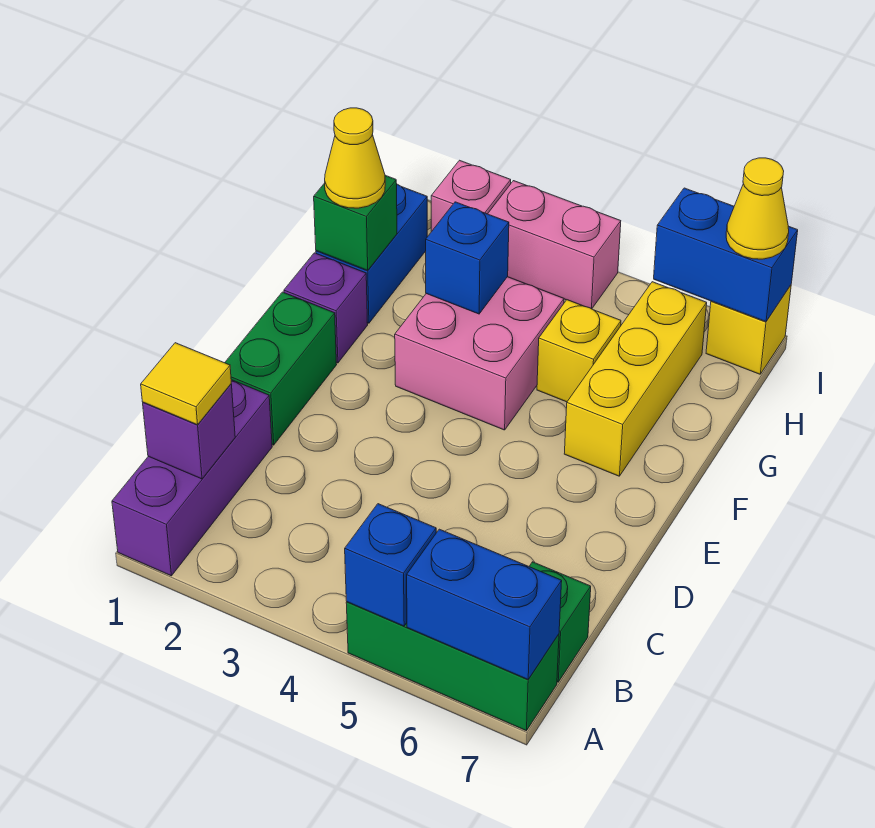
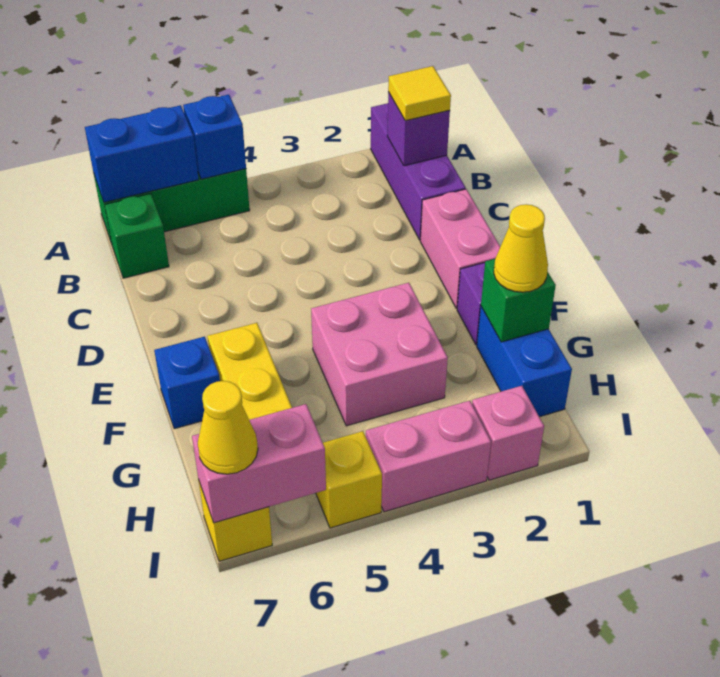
green brick D1:E1 level 1 -> pink brick D1:E1 level 1
blue brick G3 level 2 -> blue brick F7 level 1
yellow brick G5 level 1 -> yellow brick I5 level 1
blue brick I6:I7 level 2 -> pink brick I6:I7 level 2

